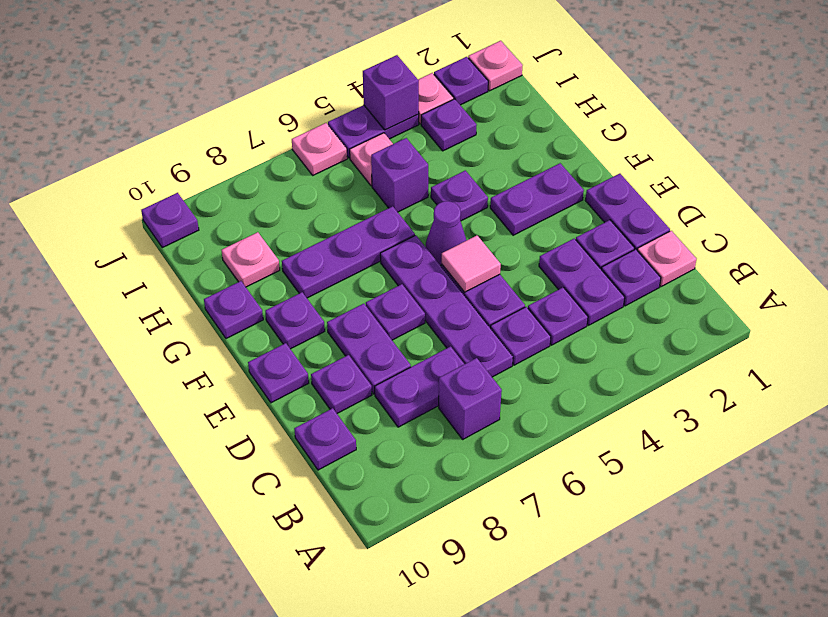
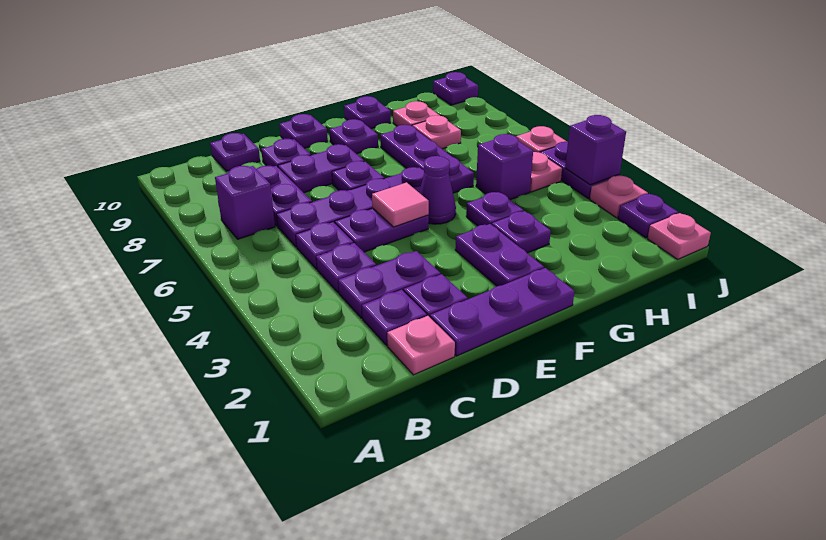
purple plate D1:E1 level 1 -> purple plate D1:F1 level 1
none -> pink plate H8 level 1
purple plate I3 level 1 -> purple plate G3 level 1

